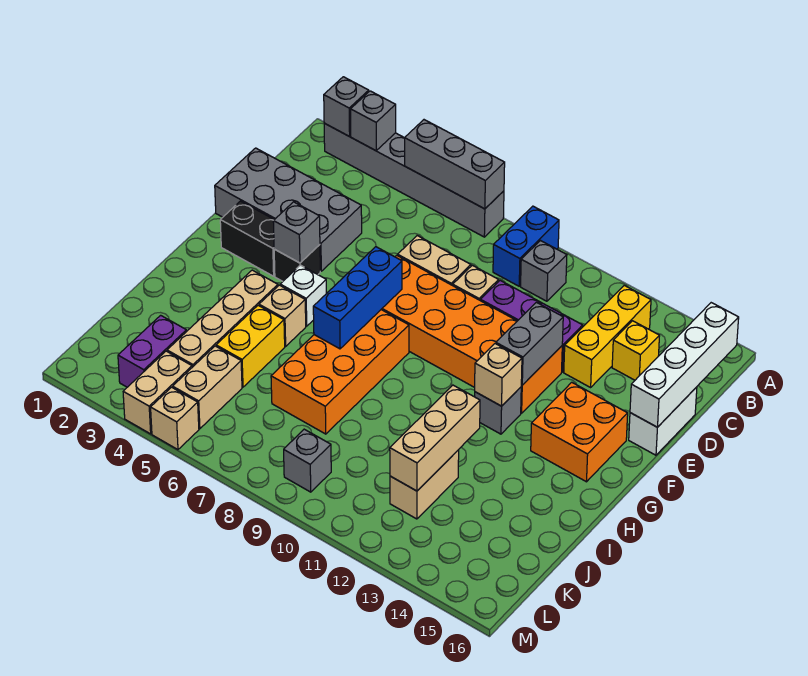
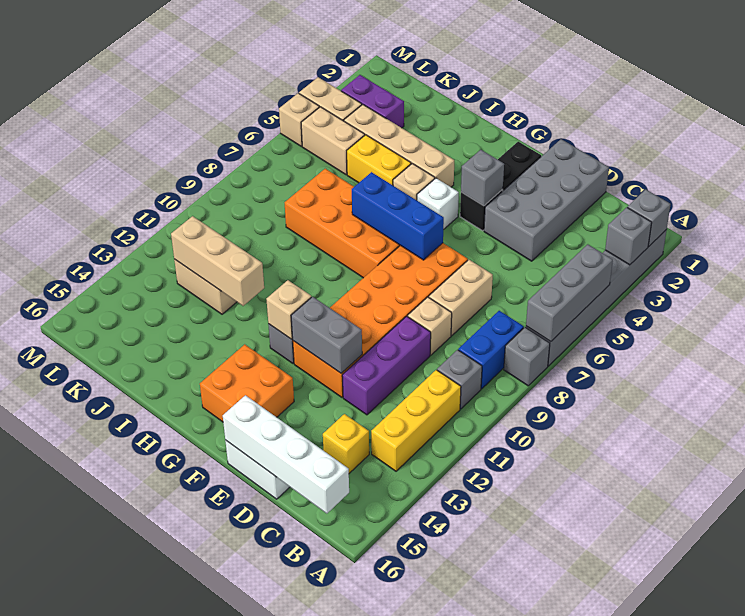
blue brick A9:B9 level 1 -> blue brick B8:B9 level 1
yellow brick B13:D13 level 1 -> yellow brick B11:B13 level 1
grey brick L9 level 1 -> grey brick A8 level 1

